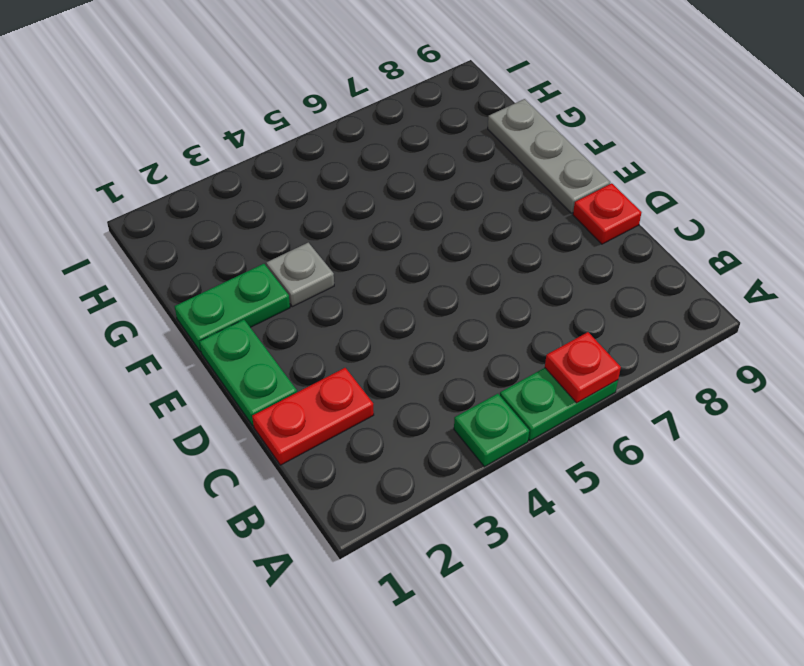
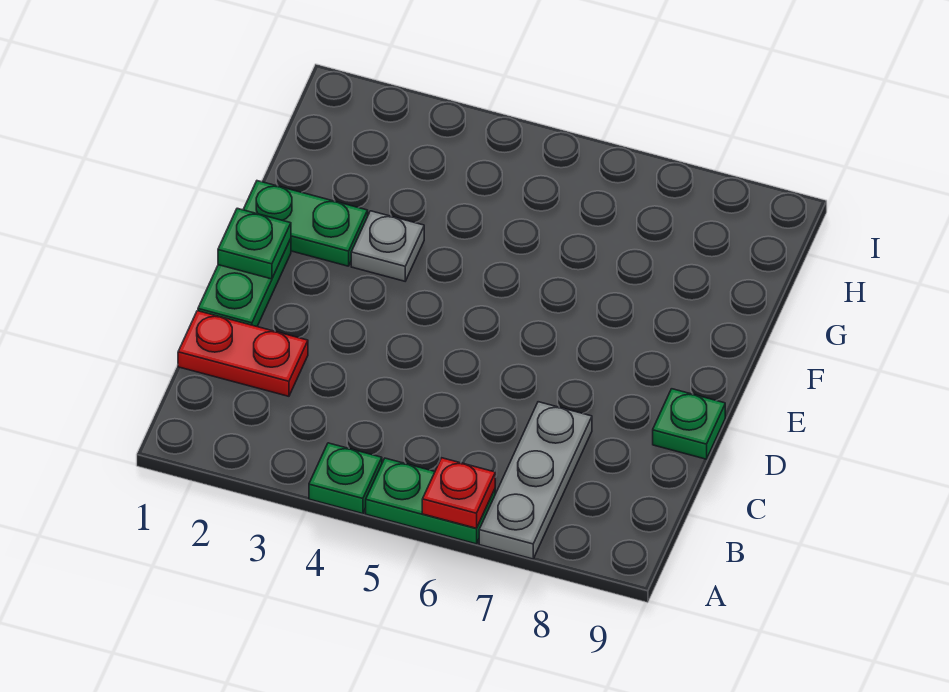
red plate D9 level 1 -> green plate D9 level 1
none -> green plate E1 level 2
grey plate E9:G9 level 1 -> grey plate A7:C7 level 1

